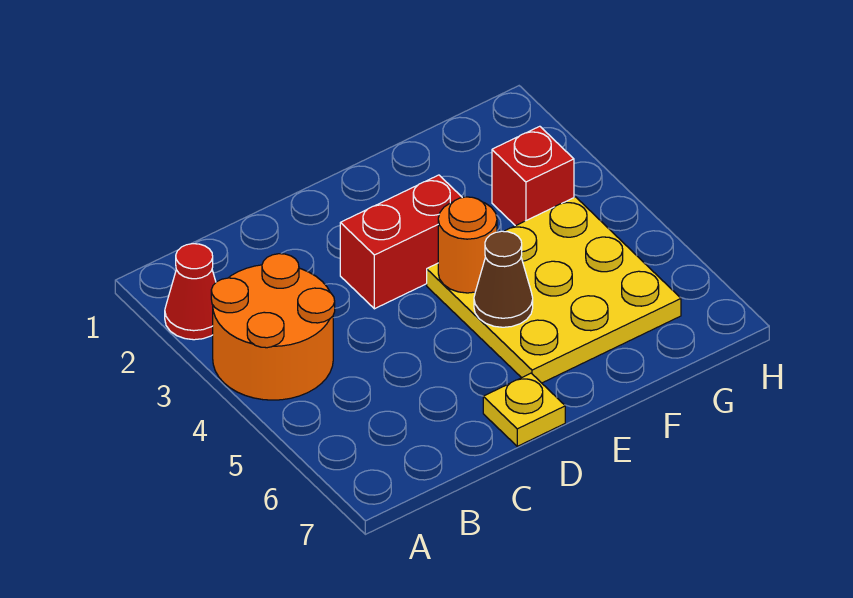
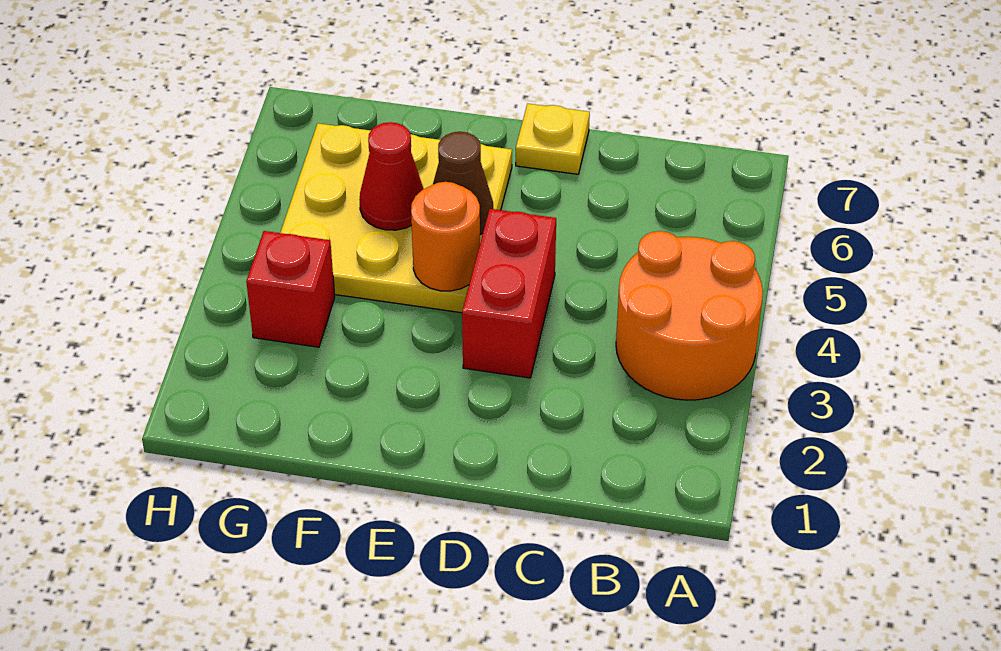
red cone A2 level 1 -> red cone F5 level 2
red brick D3:E3 level 1 -> red brick D3:D4 level 1

